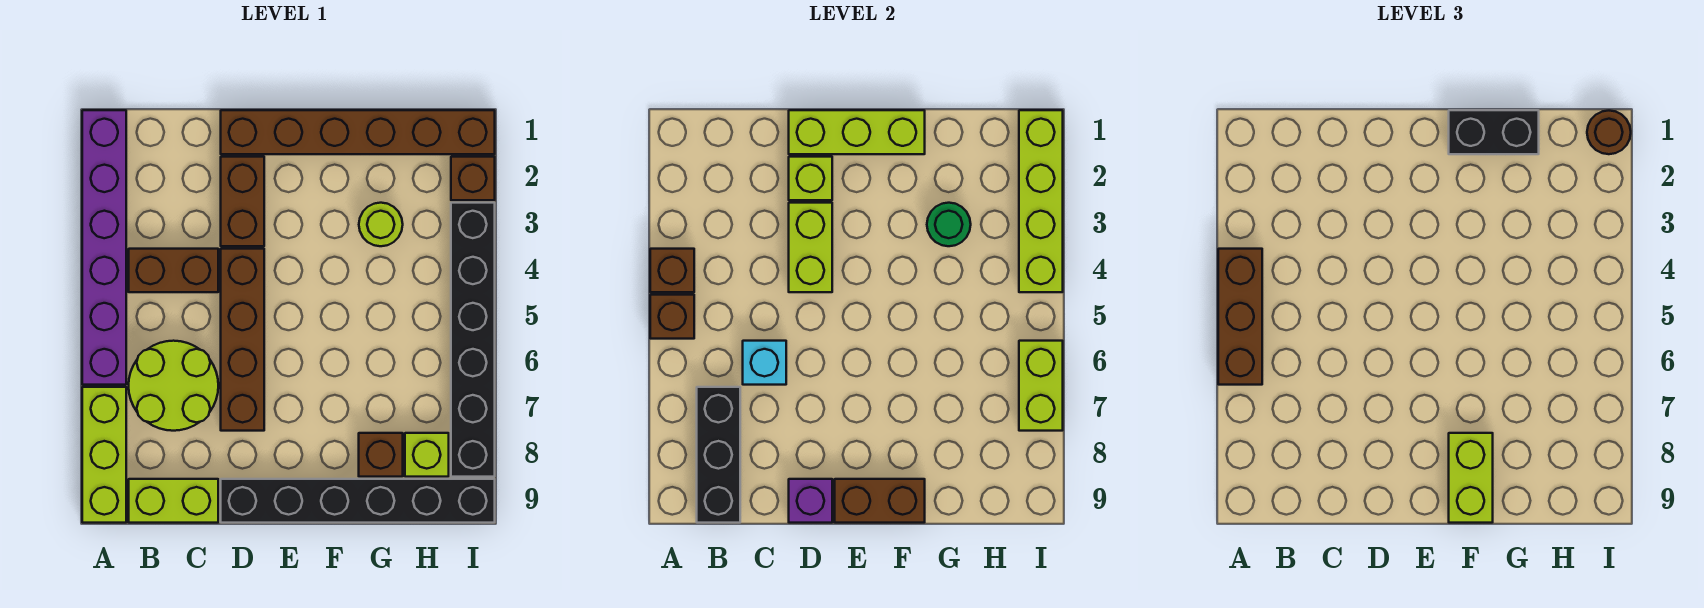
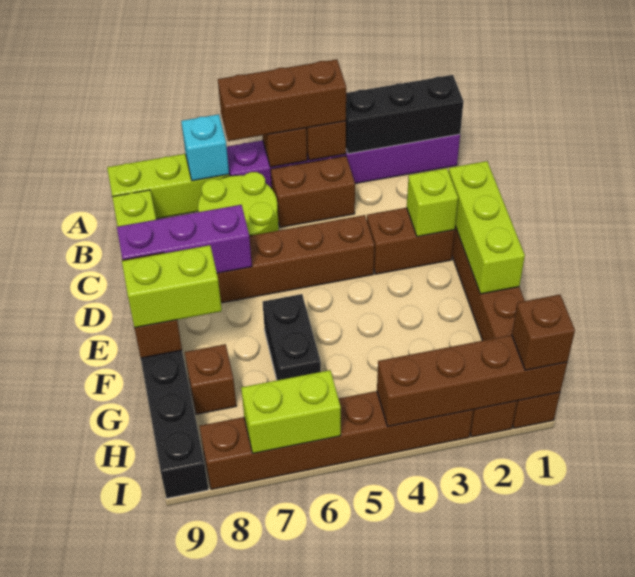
brown brick B4:C4 level 1 -> brown brick B4:B5 level 1
black brick B7:B9 level 2 -> black brick A1:A3 level 2
cyan brick C6 level 2 -> cyan brick A7 level 2
lime brick D3:D4 level 2 -> none
purple brick D9 level 2 -> purple brick D7:D9 level 2
black brick F1:G1 level 3 -> black brick F6:G6 level 1
lime round brick G3 level 1 -> none
green round brick G3 level 2 -> none
lime brick H8 level 1 -> none
lime brick I1:I4 level 2 -> brown brick I1:I4 level 2
brown round brick I1 level 3 -> brown brick I1 level 3
black brick I3:I8 level 1 -> brown brick I3:I8 level 1

